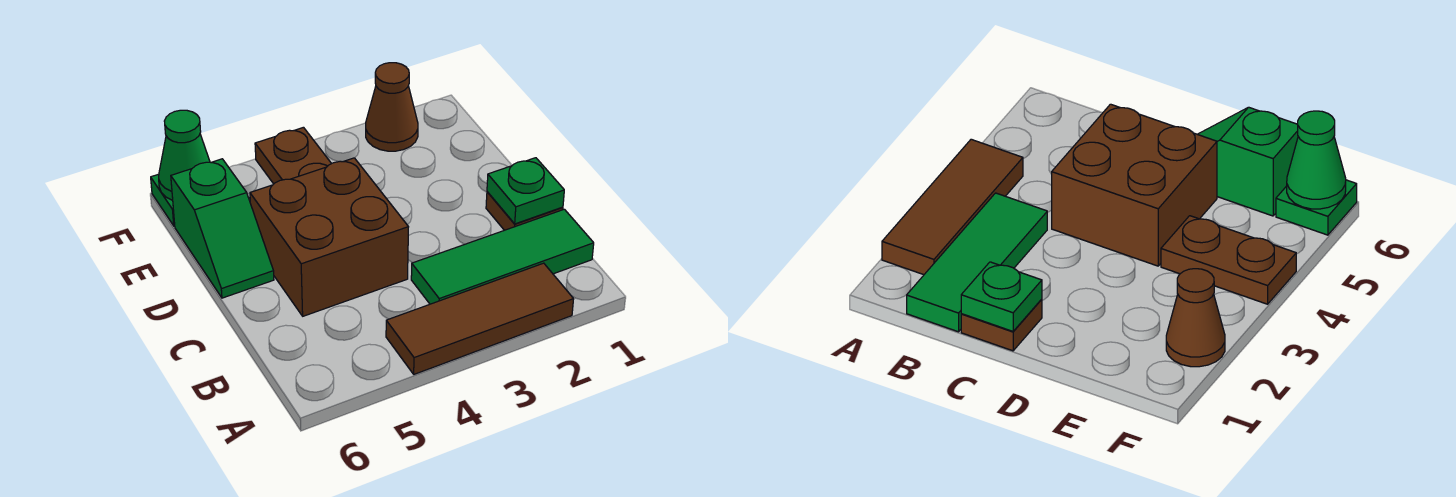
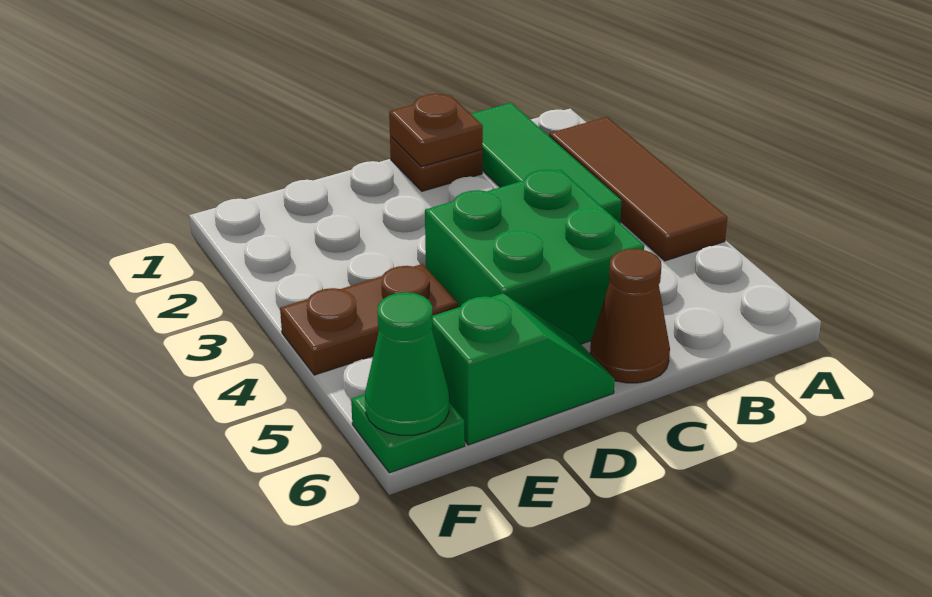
green plate C1 level 2 -> brown plate C1 level 2
brown brick C4:D5 level 1 -> green brick C4:D5 level 1
brown cone F2 level 1 -> brown cone C6 level 1

